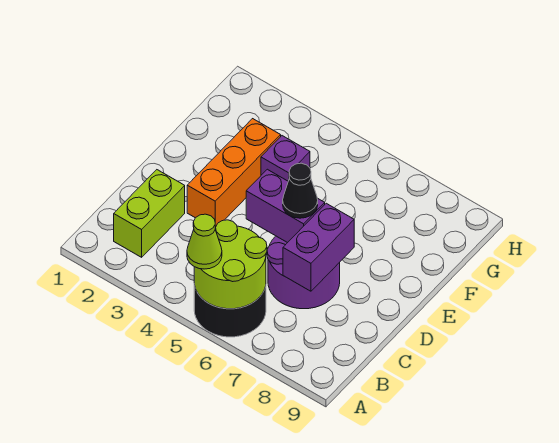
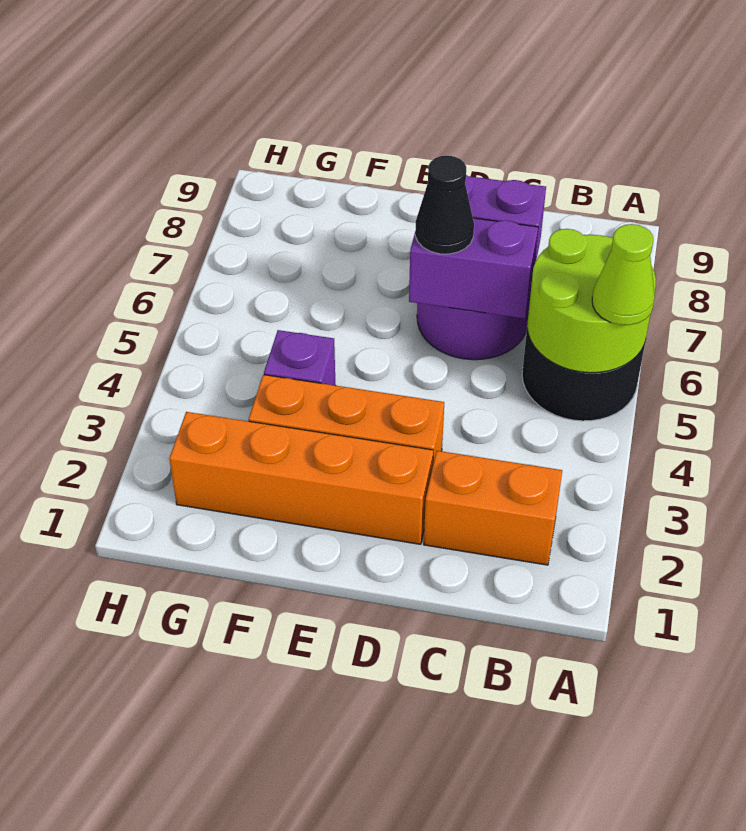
lime brick B2:C2 level 1 -> orange brick B2:C2 level 1
none -> orange brick D2:G2 level 1
purple brick D5:D6 level 2 -> purple brick C6:D6 level 2

